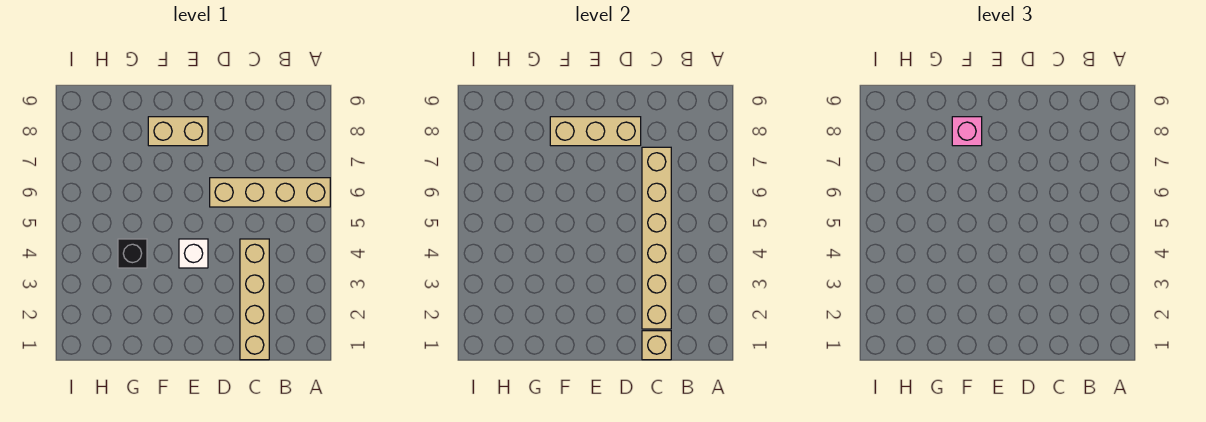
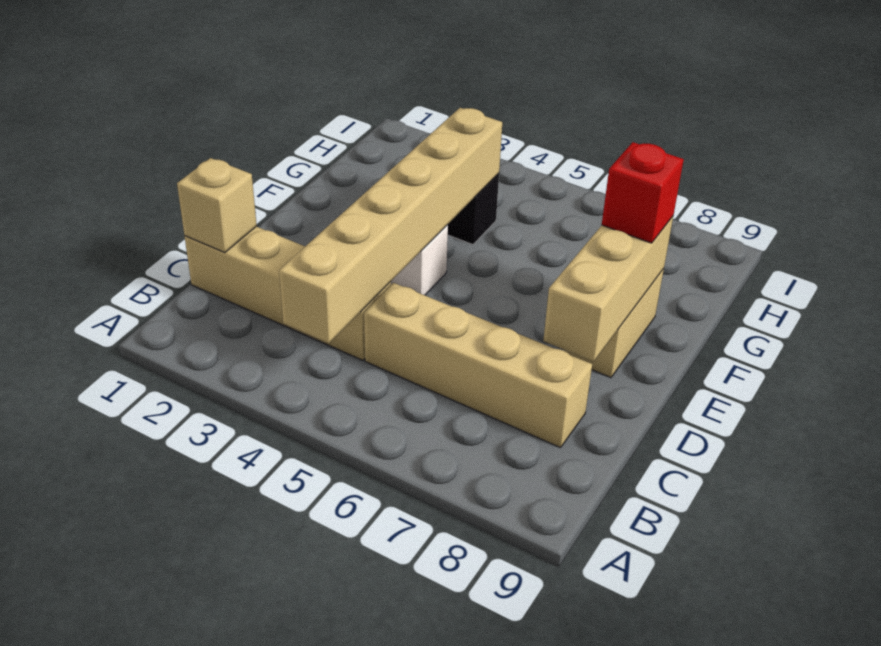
tan brick A6:D6 level 1 -> tan brick C5:C8 level 1
tan brick C2:C7 level 2 -> tan brick B4:G4 level 2
pink brick F8 level 3 -> red brick F8 level 3

